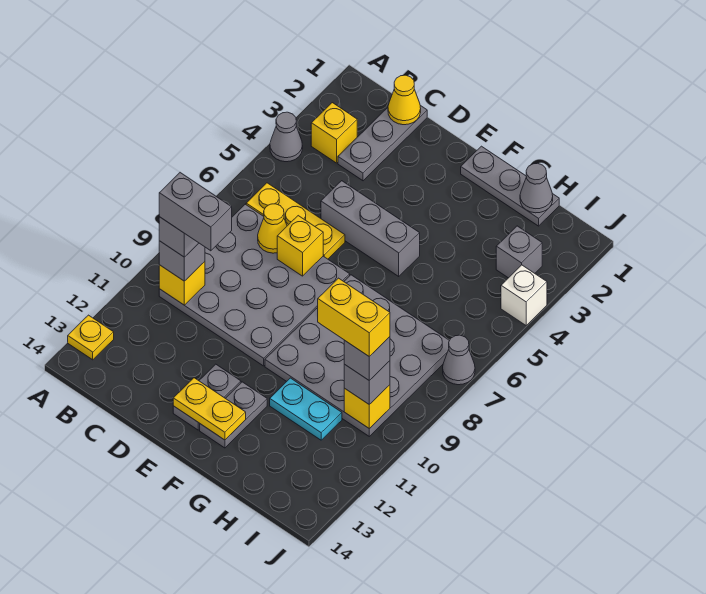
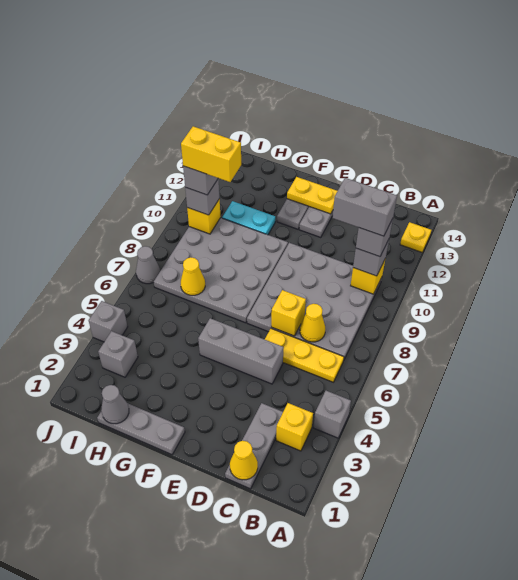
grey cone A4 level 1 -> grey brick A4 level 1
none -> yellow cone H7 level 2
white brick J4 level 1 -> grey brick J4 level 1

